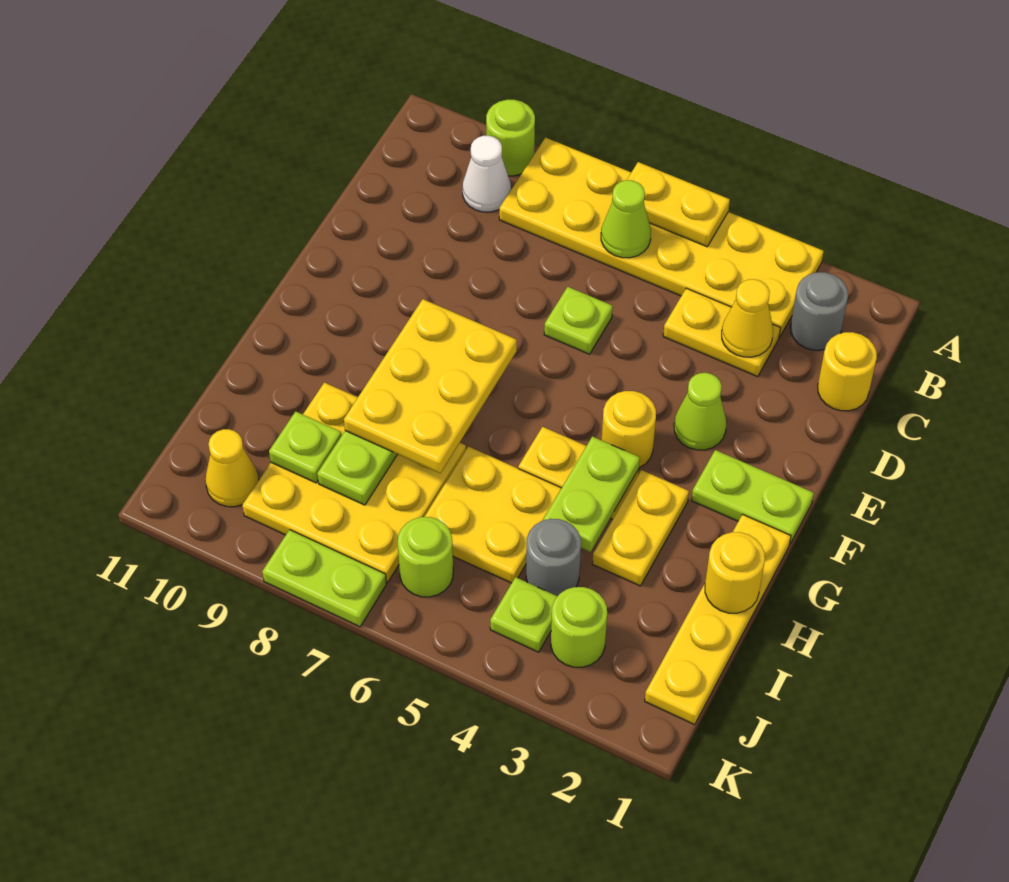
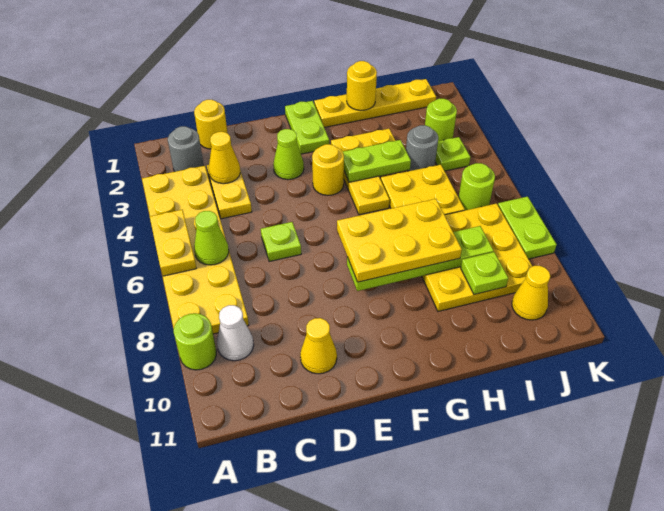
none -> yellow cone D10 level 1

